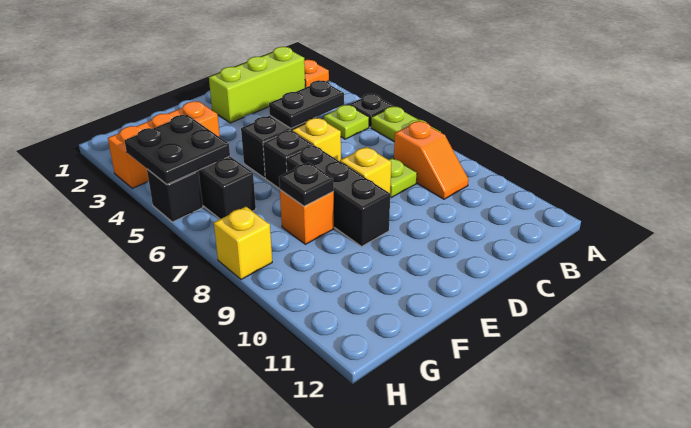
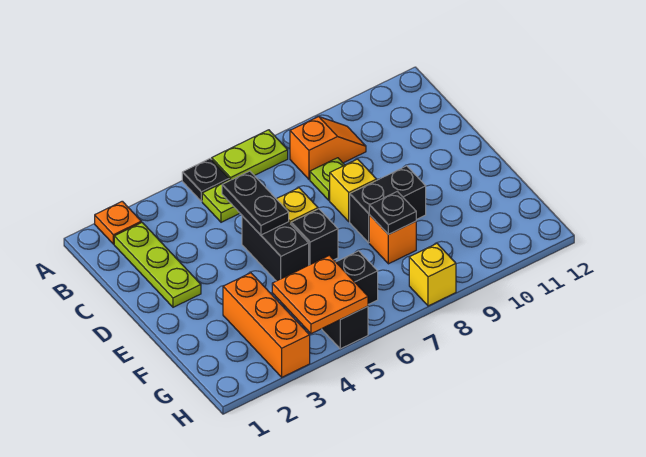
lime brick B2:D2 level 1 -> lime plate B2:D2 level 1
black brick E7:E9 level 1 -> black brick E8:E9 level 1
black plate G4:H5 level 2 -> orange plate G4:H5 level 2

